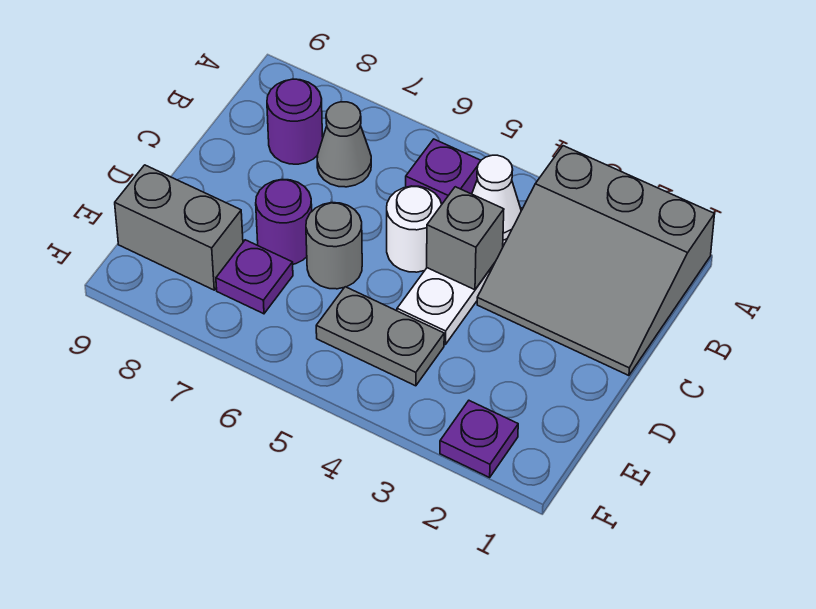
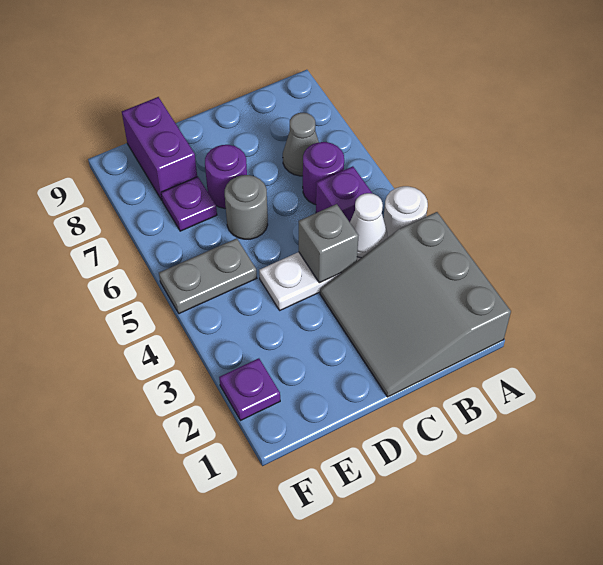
purple round brick B8 level 1 -> purple round brick B6 level 1
white round brick C5 level 1 -> white round brick A4 level 1
grey plate E4:E5 level 1 -> grey plate E5:F5 level 1
grey brick E8:E9 level 1 -> purple brick E8:E9 level 1

